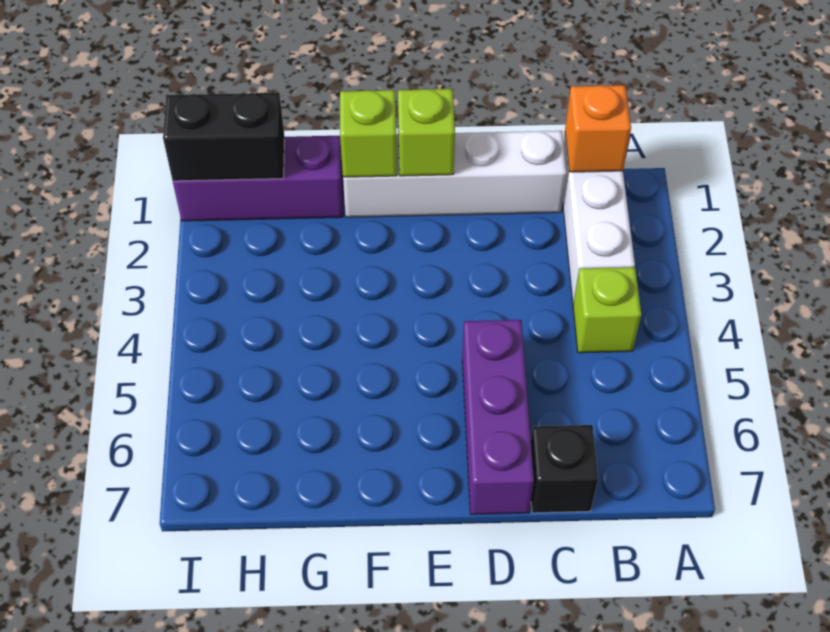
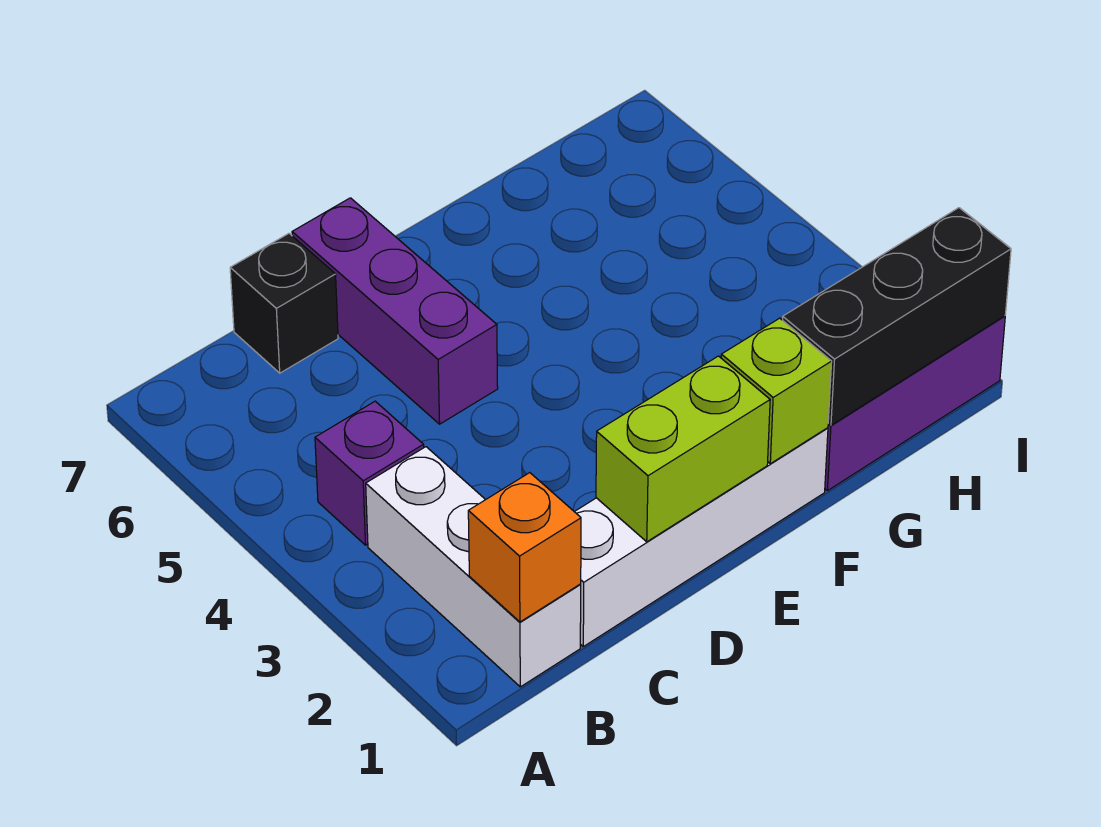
lime brick B4 level 1 -> purple brick B4 level 1
lime brick E1 level 2 -> lime brick D1:E1 level 2
black brick H1:I1 level 2 -> black brick G1:I1 level 2

